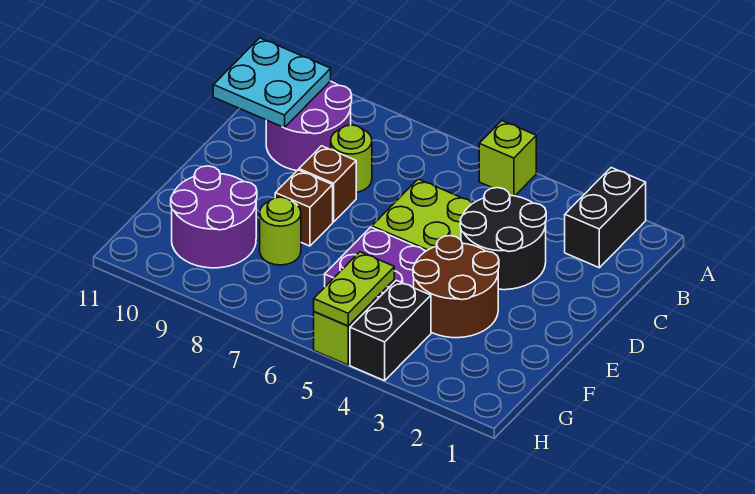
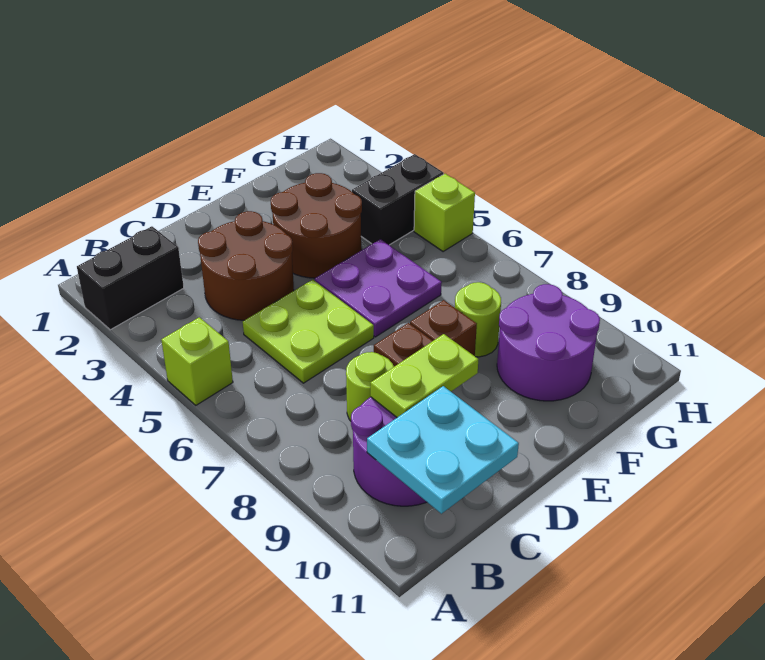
black round brick C3:D4 level 1 -> brown round brick C3:D4 level 1
lime plate G5:H5 level 2 -> lime plate C9:D9 level 2

